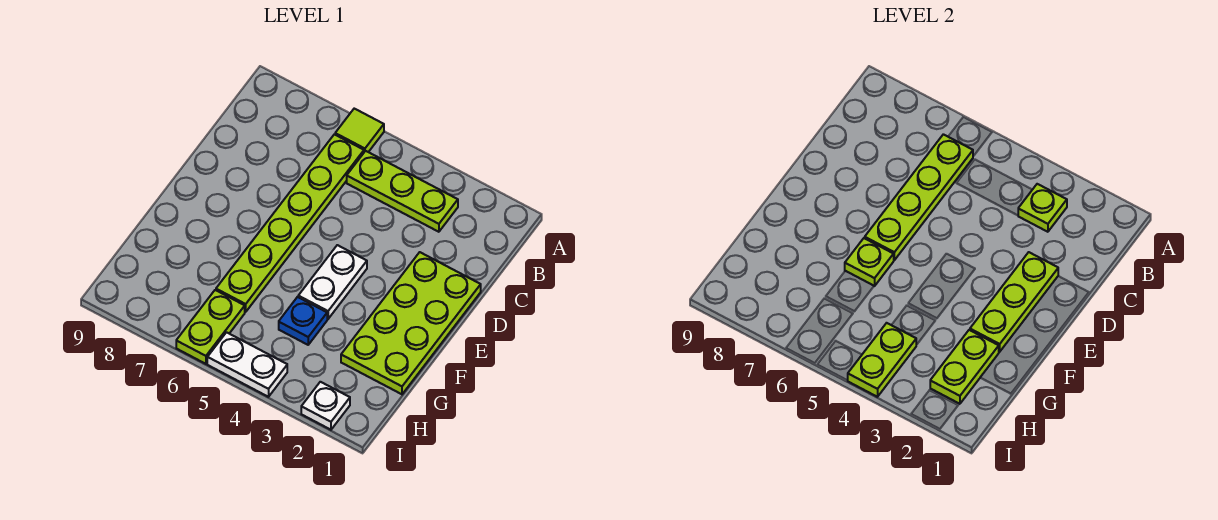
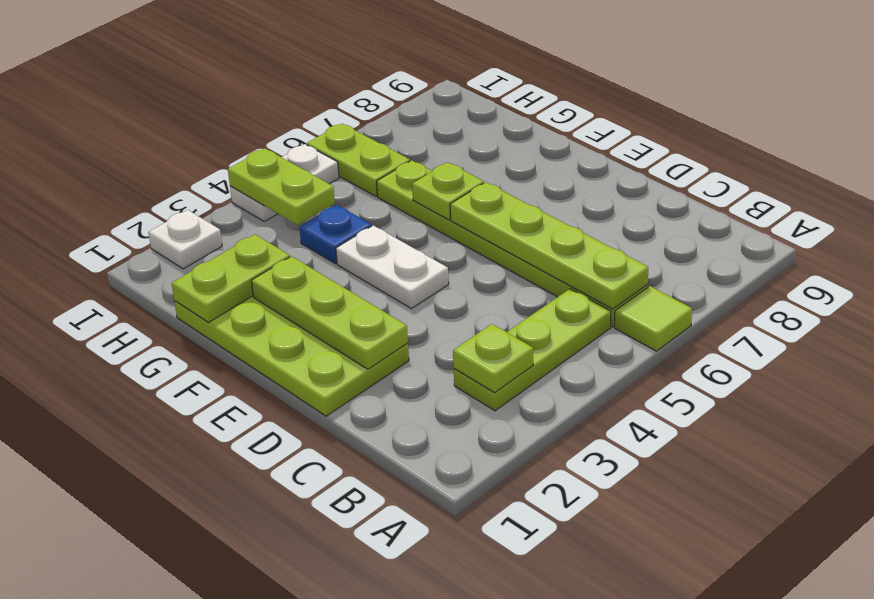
lime plate G2:H2 level 2 -> lime plate G1:G2 level 2

